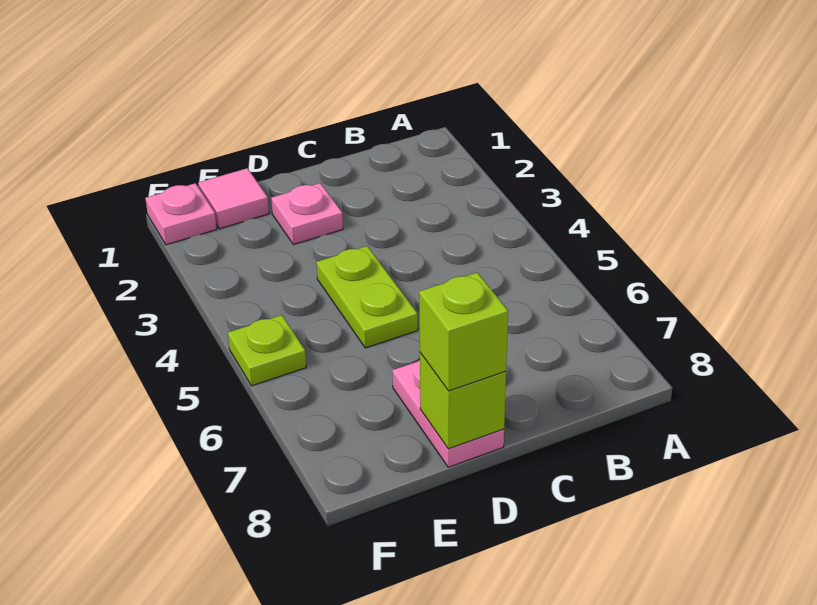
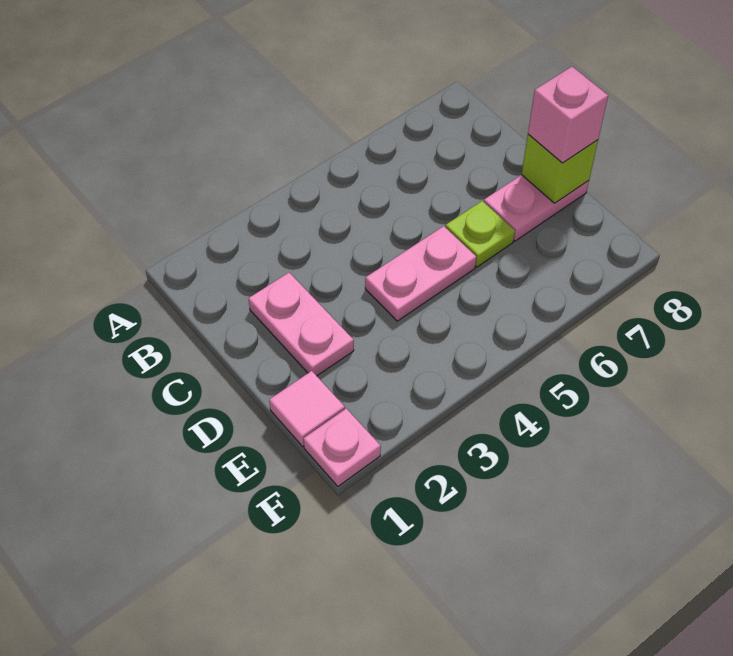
pink plate D2 level 1 -> pink plate C2:D2 level 1
lime plate D4:D5 level 1 -> pink plate D4:D5 level 1
lime brick D8 level 3 -> pink brick D8 level 3
lime plate F5 level 1 -> lime plate D6 level 1

